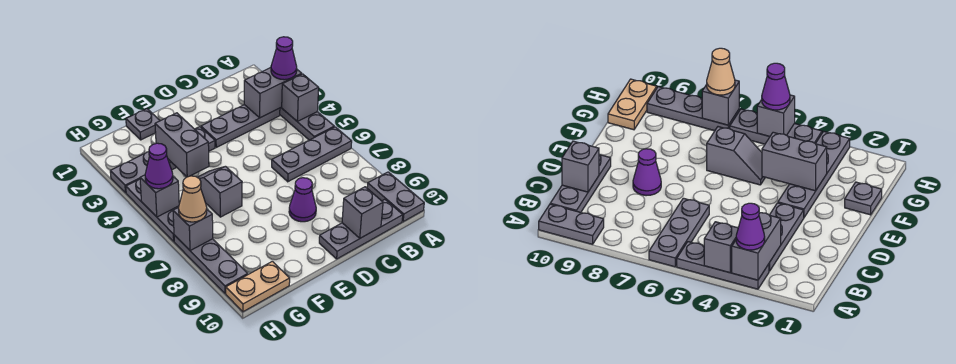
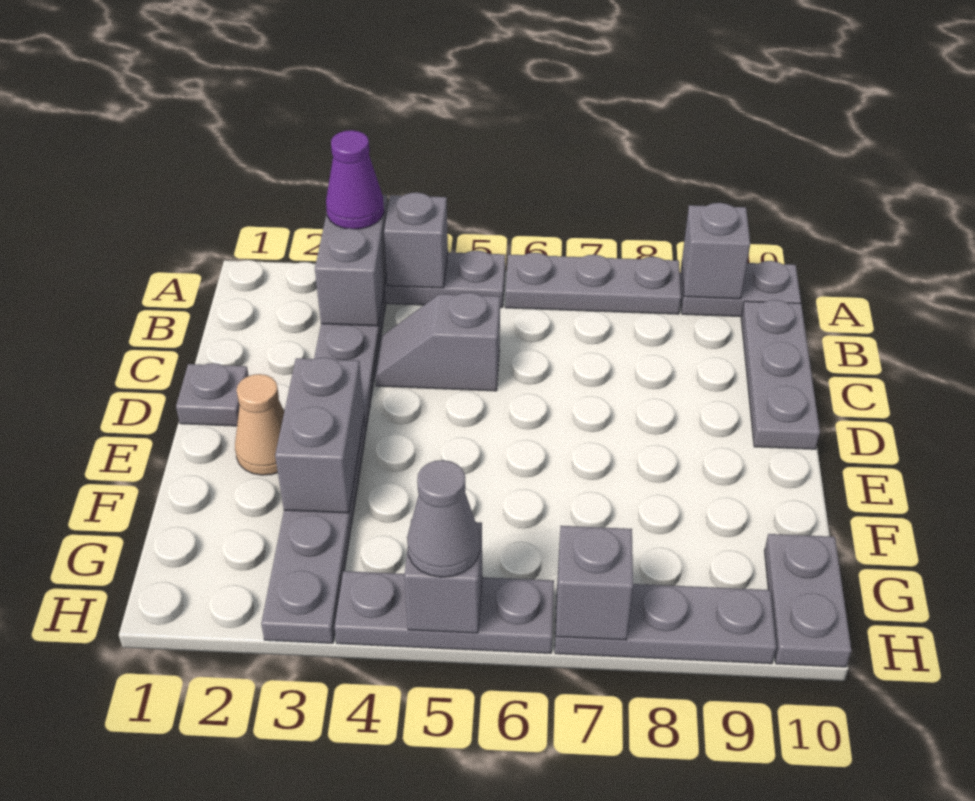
grey plate A6:C6 level 1 -> grey plate A6:A8 level 1
grey brick C10 level 2 -> grey brick A9 level 2
purple cone D8 level 1 -> none
grey plate F1 level 1 -> grey plate D1 level 1
grey brick F3:F4 level 2 -> grey brick E3:F3 level 2
grey slope F5:F6 level 1 top 6 -> grey slope C4:C5 level 1 top 5
tan plate G10:H10 level 1 -> grey plate G10:H10 level 1
purple cone H5 level 3 -> grey cone H5 level 3
tan cone H7 level 3 -> tan cone E2 level 1

